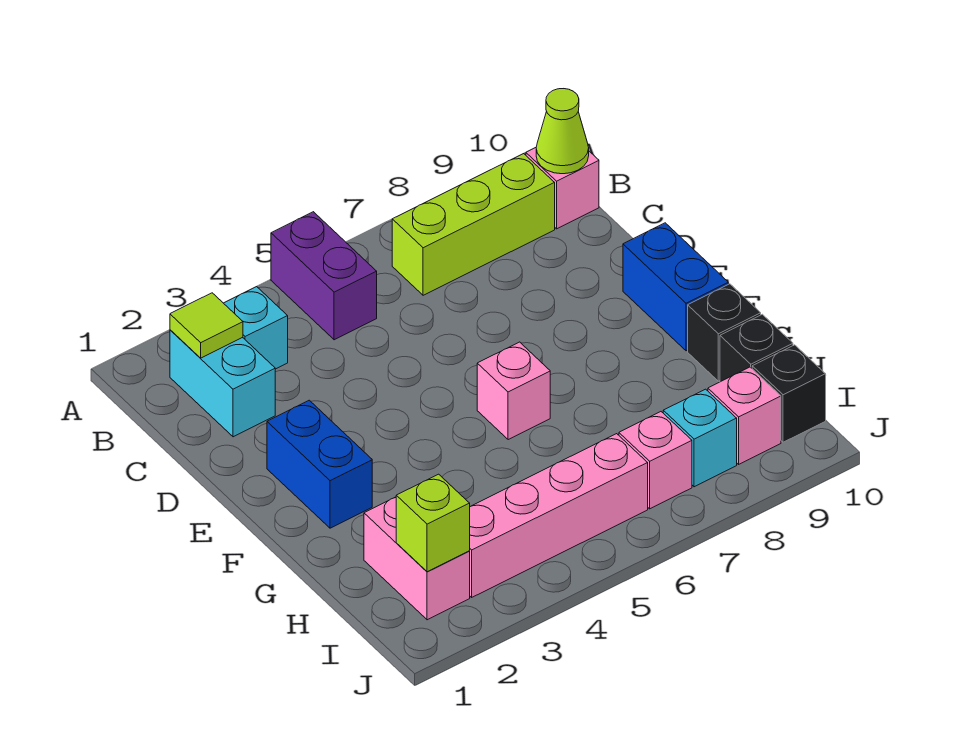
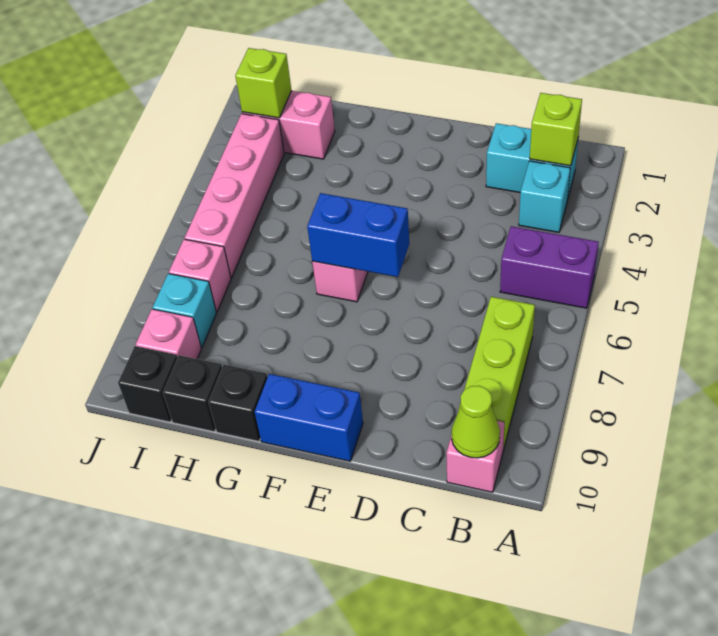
lime tile B2 level 2 -> lime brick B2 level 2
blue brick E2:F2 level 1 -> blue brick E6:F6 level 2

